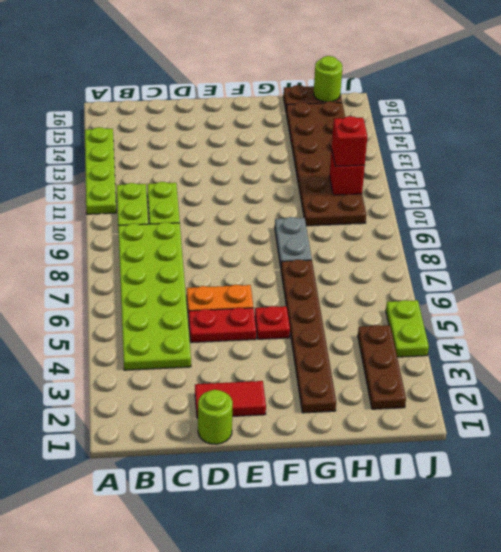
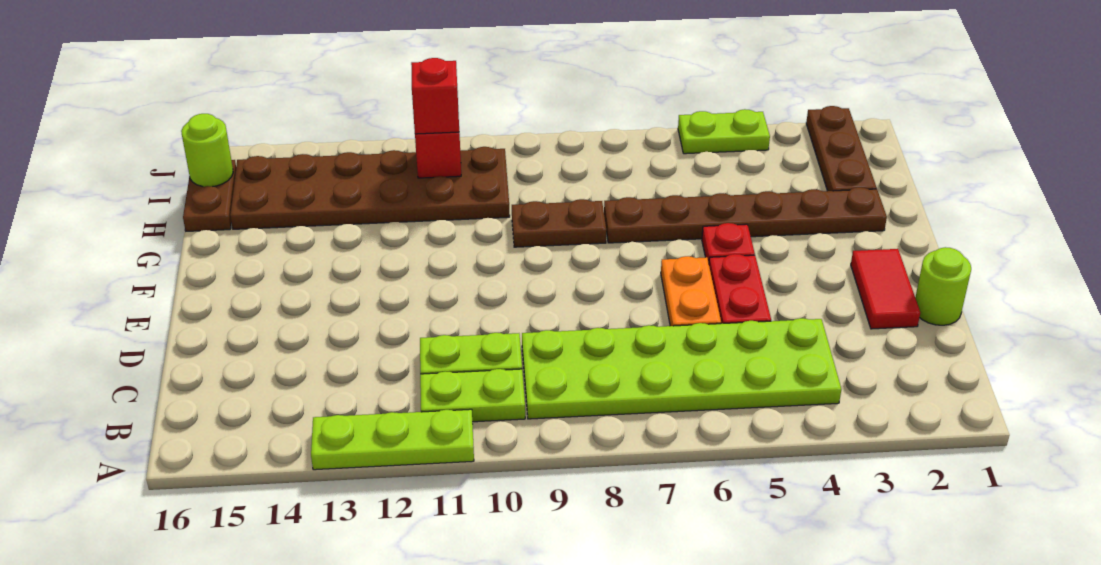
lime plate A11:A14 level 1 -> lime plate A11:A13 level 1
grey plate G8:G9 level 1 -> brown plate G8:G9 level 1
brown plate I2:I4 level 1 -> brown plate H2:J2 level 1

